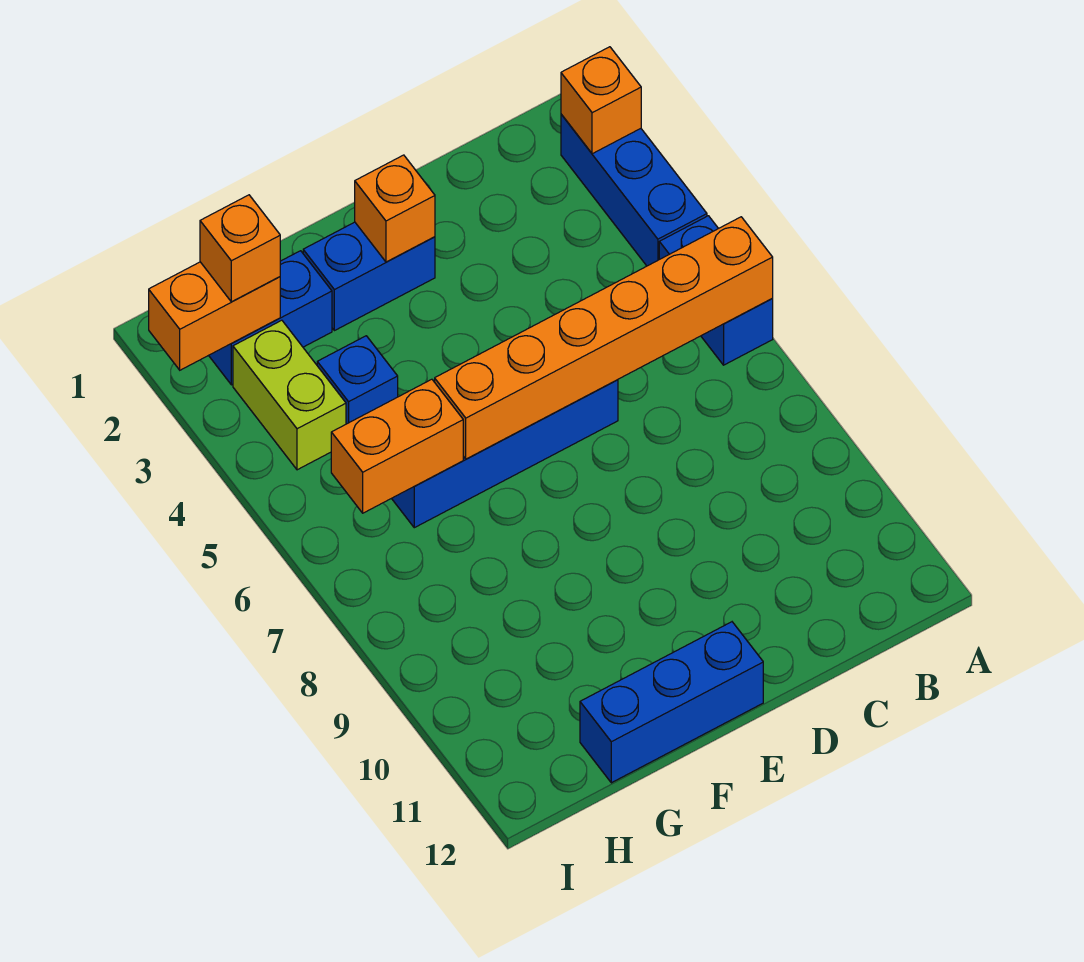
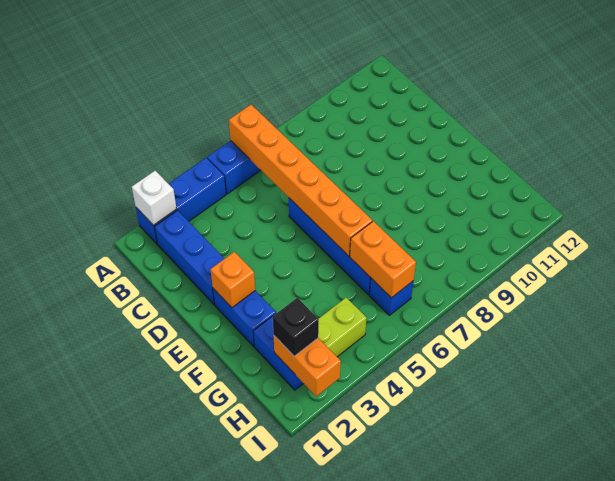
orange brick A2 level 2 -> white brick A2 level 2
blue brick E12:G12 level 1 -> blue brick B2:D2 level 1
blue brick G4 level 1 -> blue brick H6 level 1
orange brick H2 level 3 -> black brick H2 level 3

